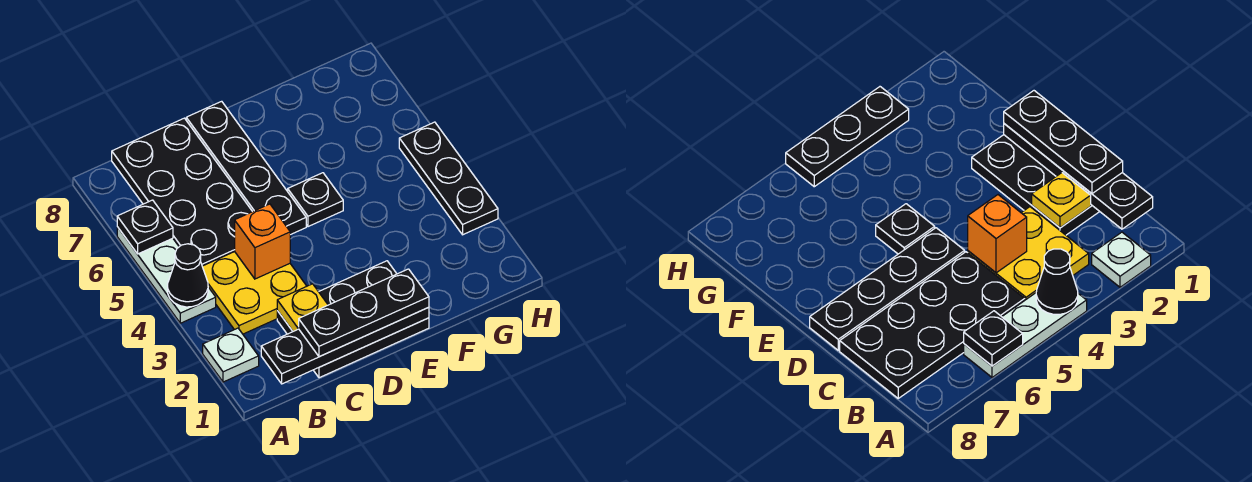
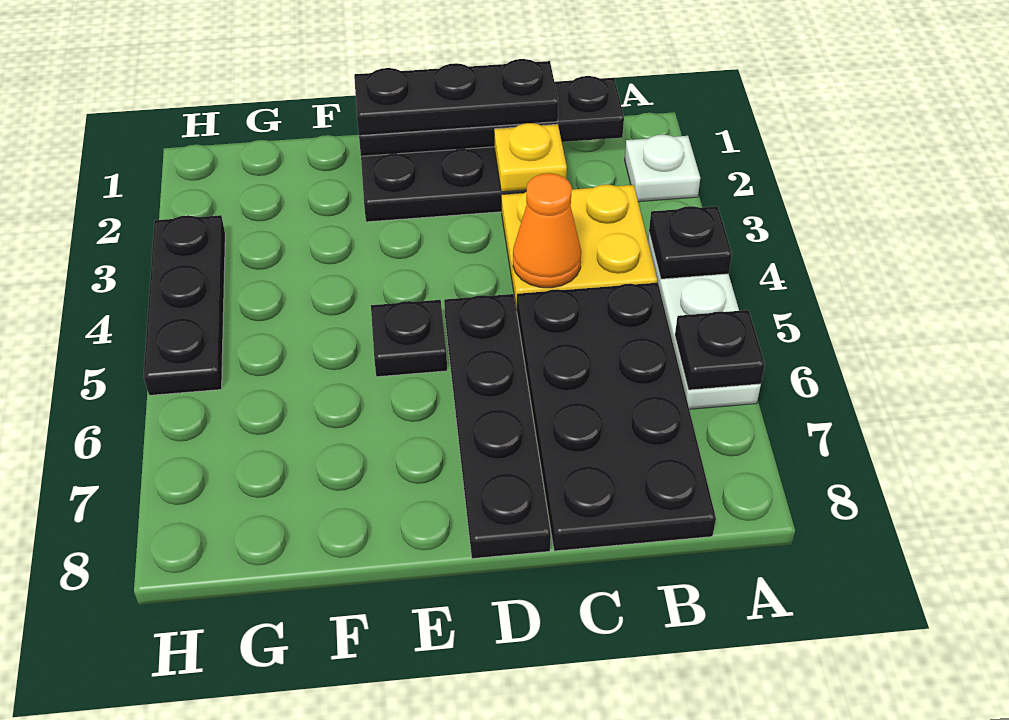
black cone A4 level 2 -> black plate A4 level 2
orange brick C4 level 2 -> orange cone C4 level 2

